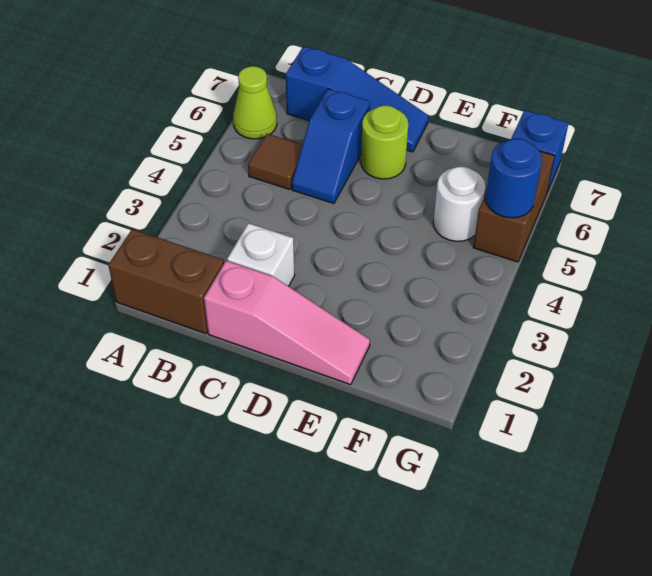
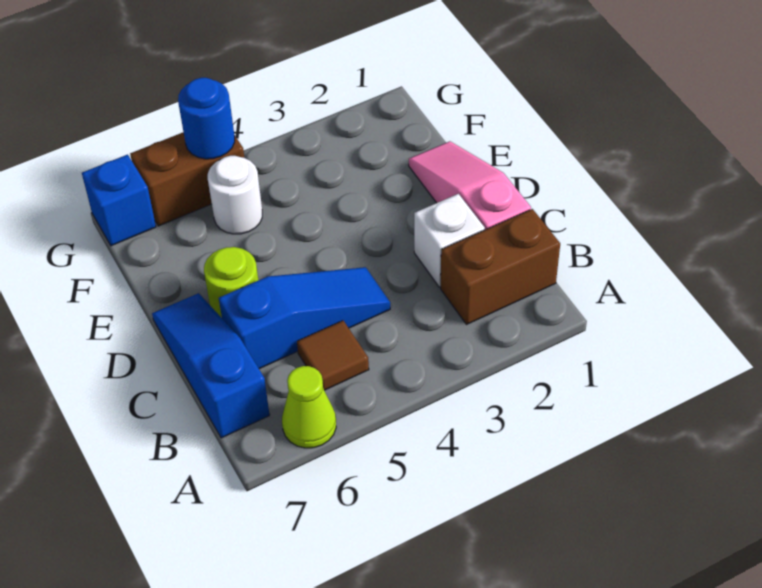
brown brick A1:B1 level 1 -> brown brick B1:B2 level 1
blue slope C5:C6 level 1 top 6 -> blue slope C4:C6 level 1 top 6

